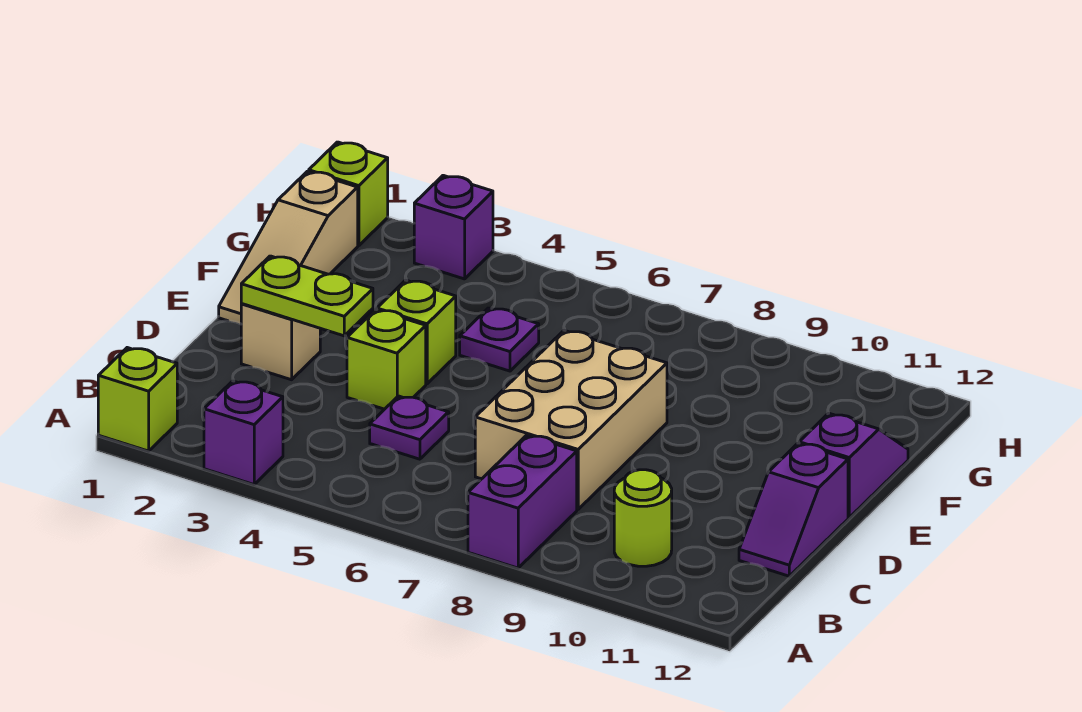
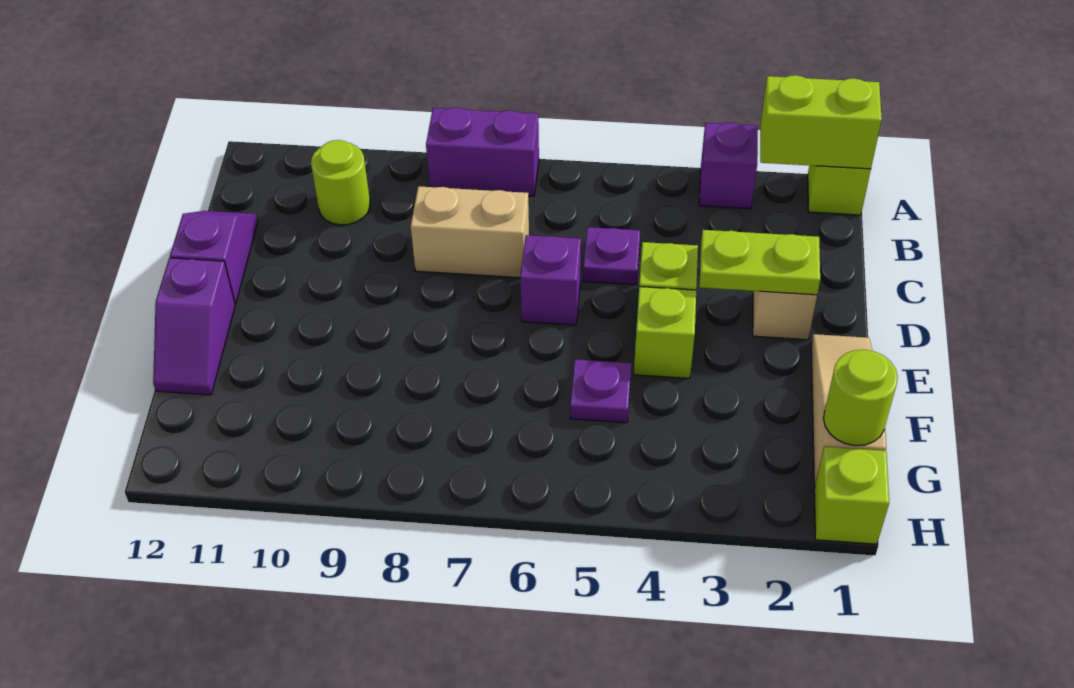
none -> lime brick A1:A2 level 2
purple brick A8:B8 level 1 -> purple brick A7:A8 level 1
tan brick C7:E8 level 1 -> tan brick C7:C8 level 1
none -> lime round brick G1 level 2
purple brick H3 level 1 -> purple brick D6 level 1

